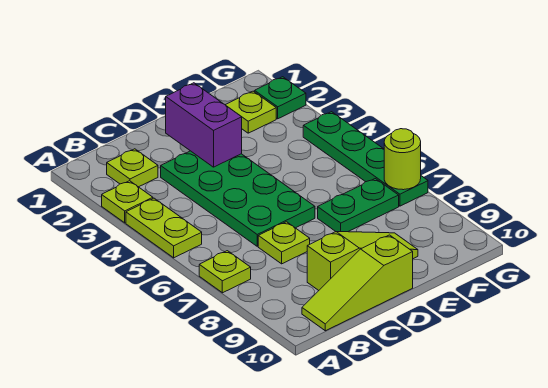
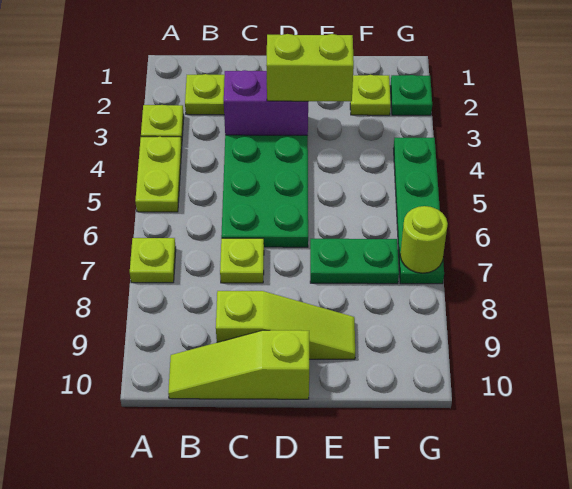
purple brick D2:D3 level 2 -> purple brick C3:D3 level 2
none -> lime brick D3:E3 level 3

